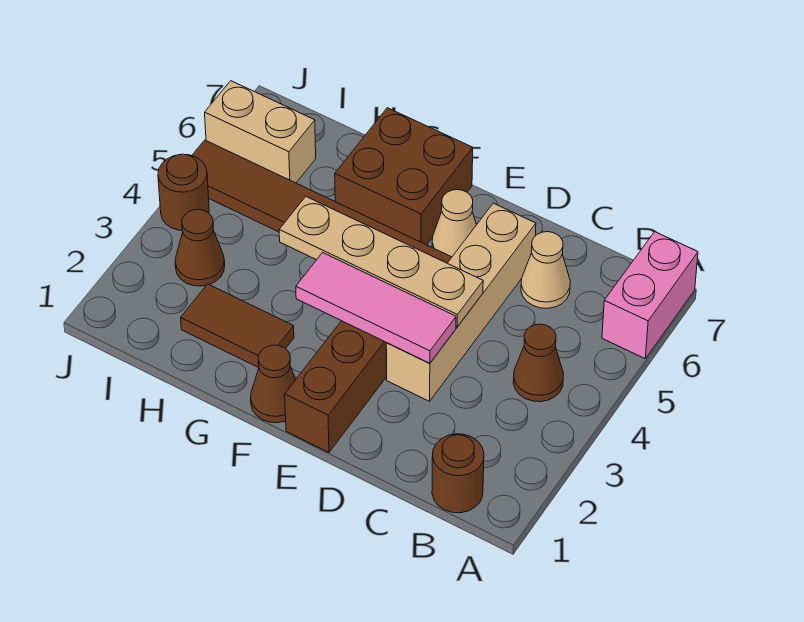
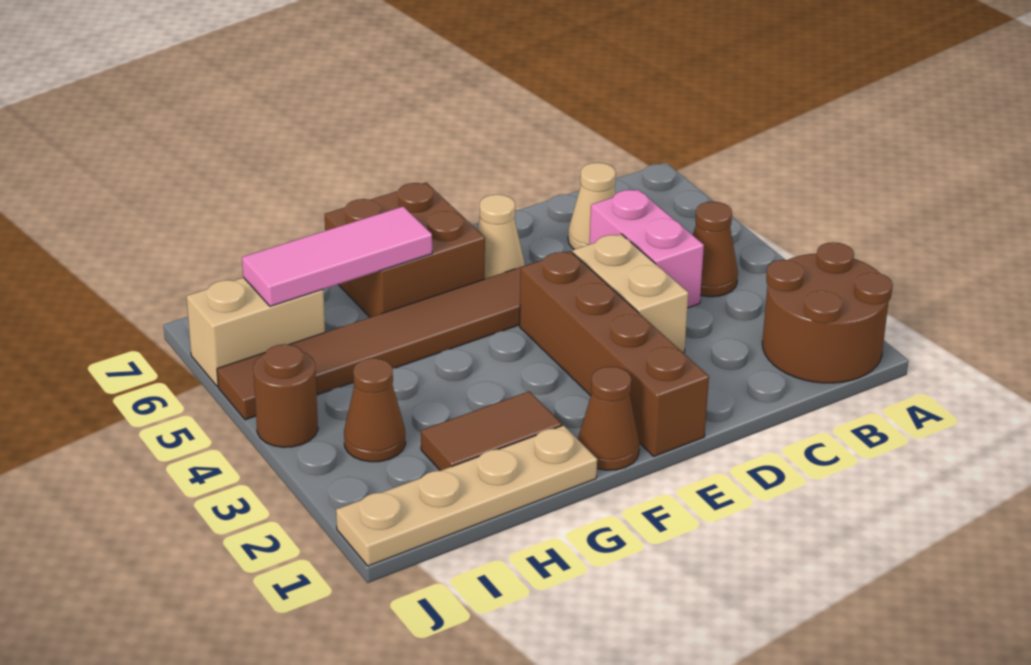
pink brick A6:A7 level 1 -> pink brick C4:C5 level 1
brown round brick B1 level 1 -> brown round brick A1:B2 level 1
tan brick D3:D6 level 1 -> tan brick D3:D4 level 1
pink tile D3:F3 level 2 -> pink tile G6:I6 level 2
tan plate D4:G4 level 2 -> tan plate G1:J1 level 1

